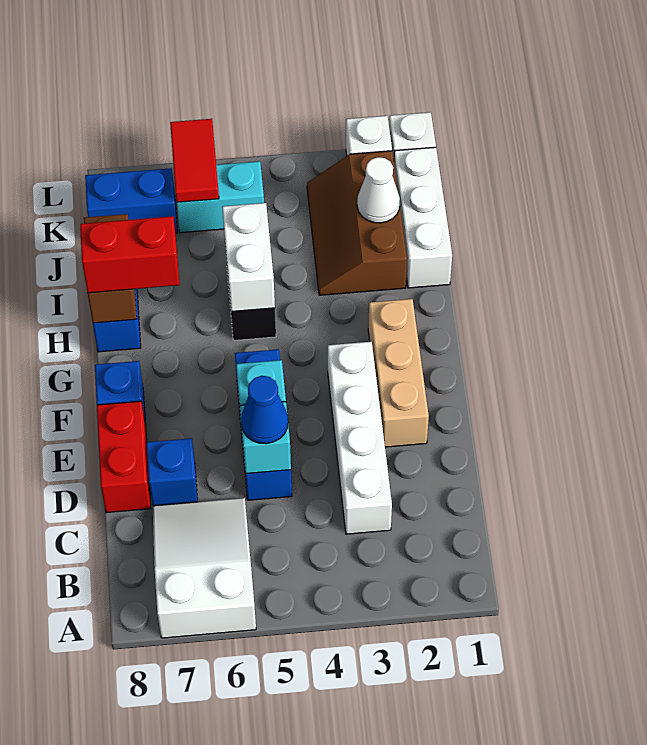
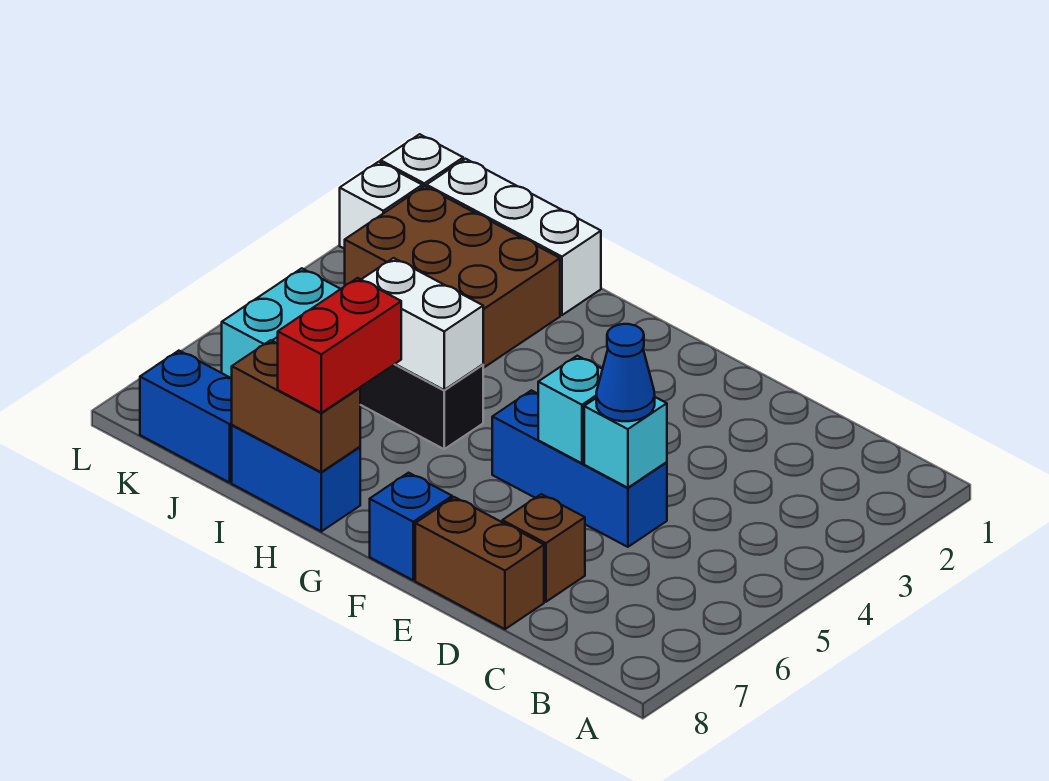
white slope A6:C7 level 1 top A -> none
white brick C3:F3 level 1 -> none
blue brick D7 level 1 -> brown brick D7 level 1
red brick D8:E8 level 1 -> brown brick D8:E8 level 1
tan brick E2:G2 level 1 -> none
brown slope I2:K3 level 1 top 2 -> brown brick I2:K3 level 1
white cone J2 level 2 -> none
red tile K6:L6 level 2 -> none
blue brick K7:K8 level 1 -> blue brick J8:K8 level 1

